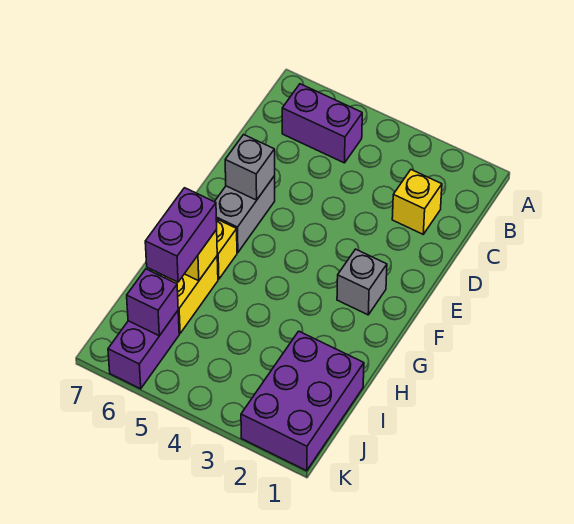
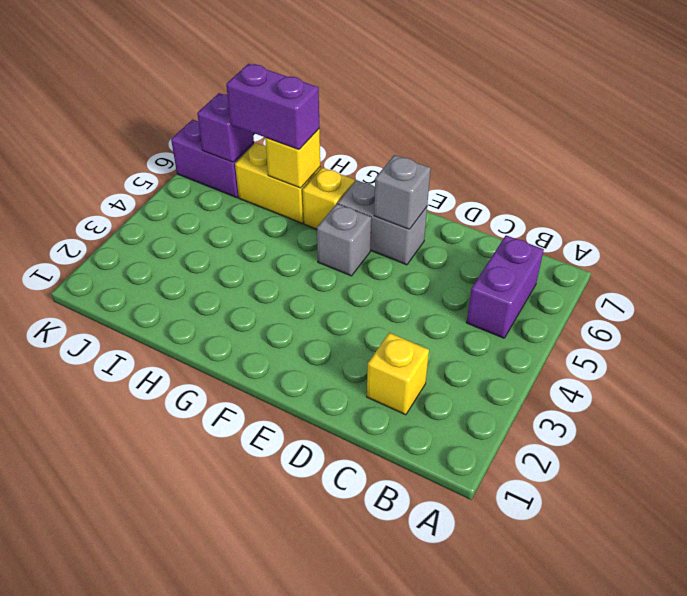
grey brick F2 level 1 -> grey brick F5 level 1
purple brick I1:K2 level 1 -> none

